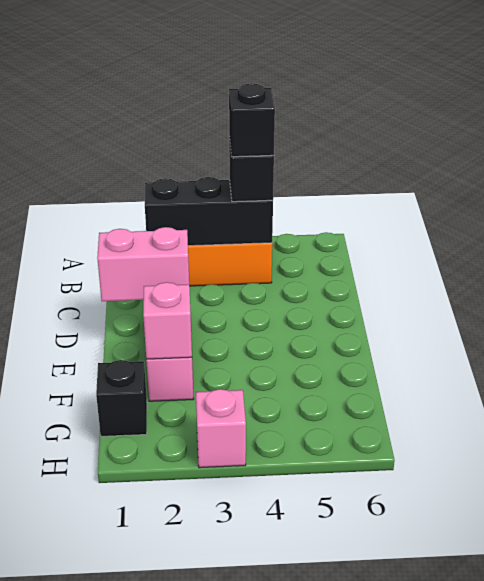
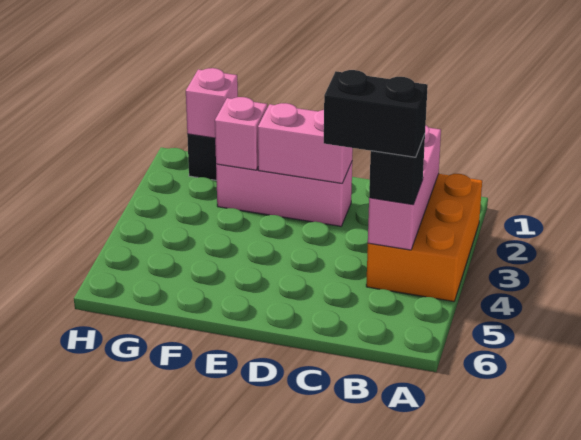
black brick B2:B4 level 2 -> pink brick B2:B4 level 2
black brick B4 level 4 -> black brick B4:C4 level 4
pink brick D1:D2 level 2 -> pink brick D2:E2 level 2
pink brick H3 level 1 -> pink brick G1 level 2

